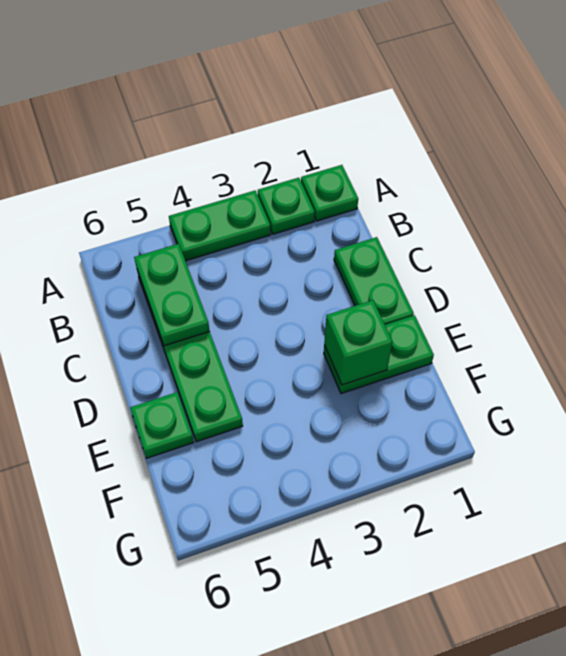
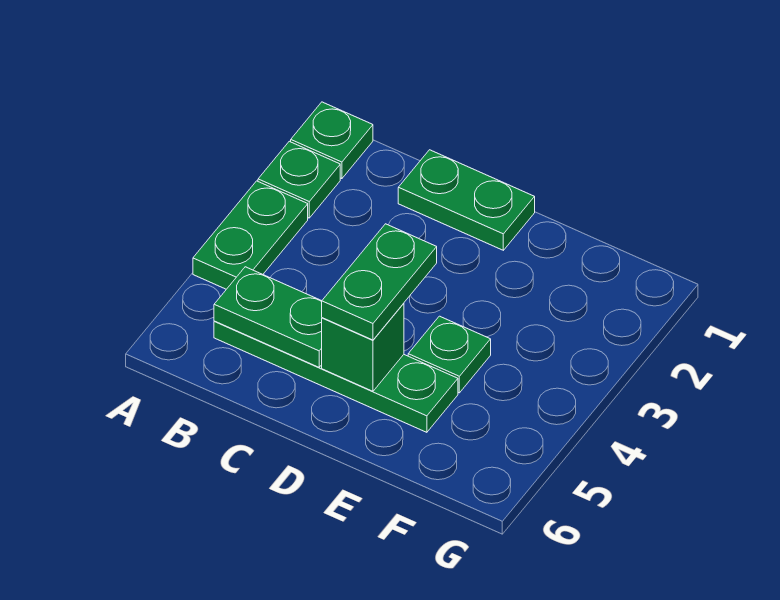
green plate E1:E2 level 1 -> green plate D4:D5 level 3
green brick E2 level 2 -> green brick D5 level 2
green plate E6 level 1 -> green plate E4 level 1

